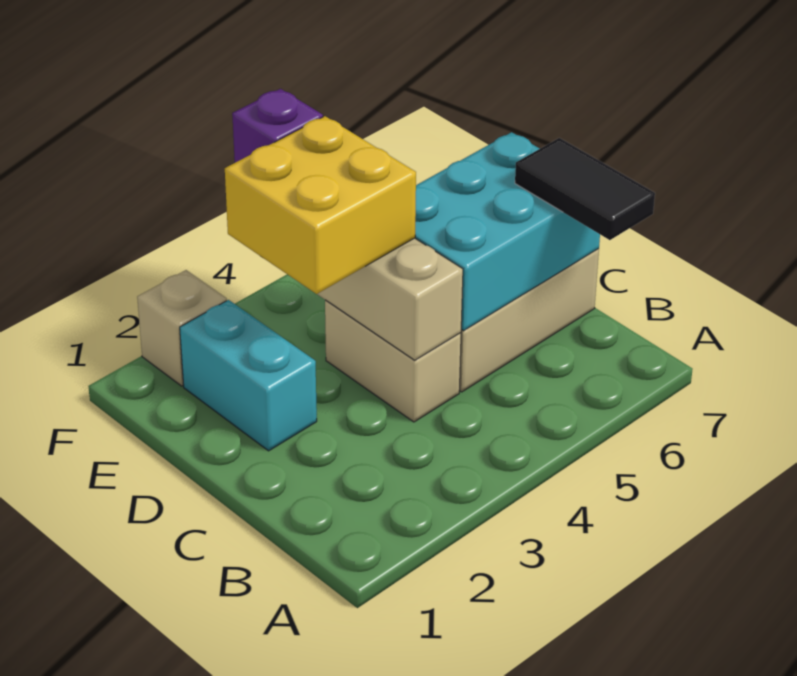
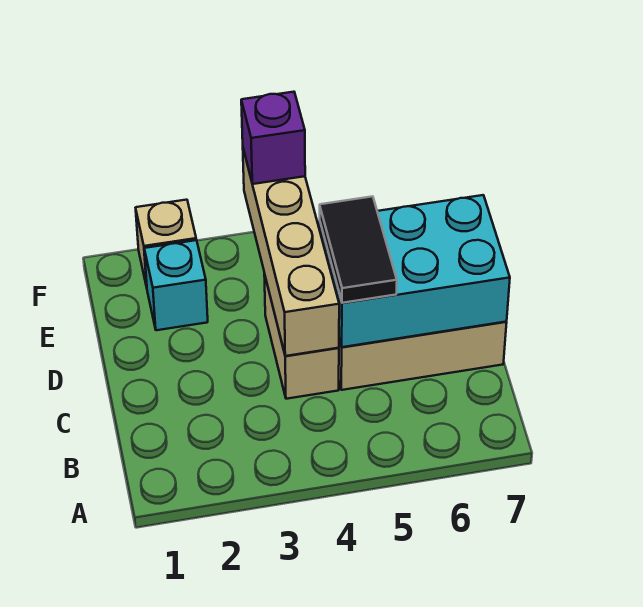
black tile B7:C7 level 3 -> black tile C5:D5 level 3
cyan brick D2:E2 level 1 -> cyan brick E2 level 1
yellow brick D3:E4 level 3 -> none

